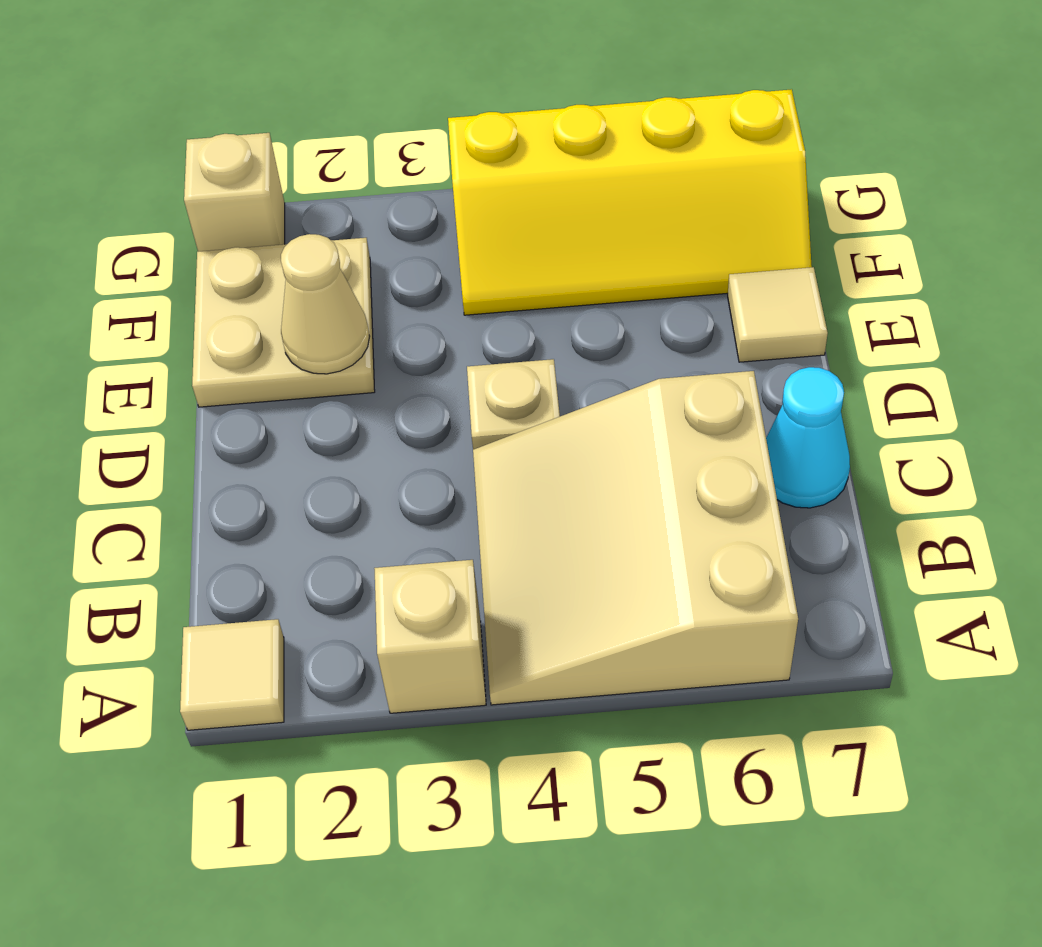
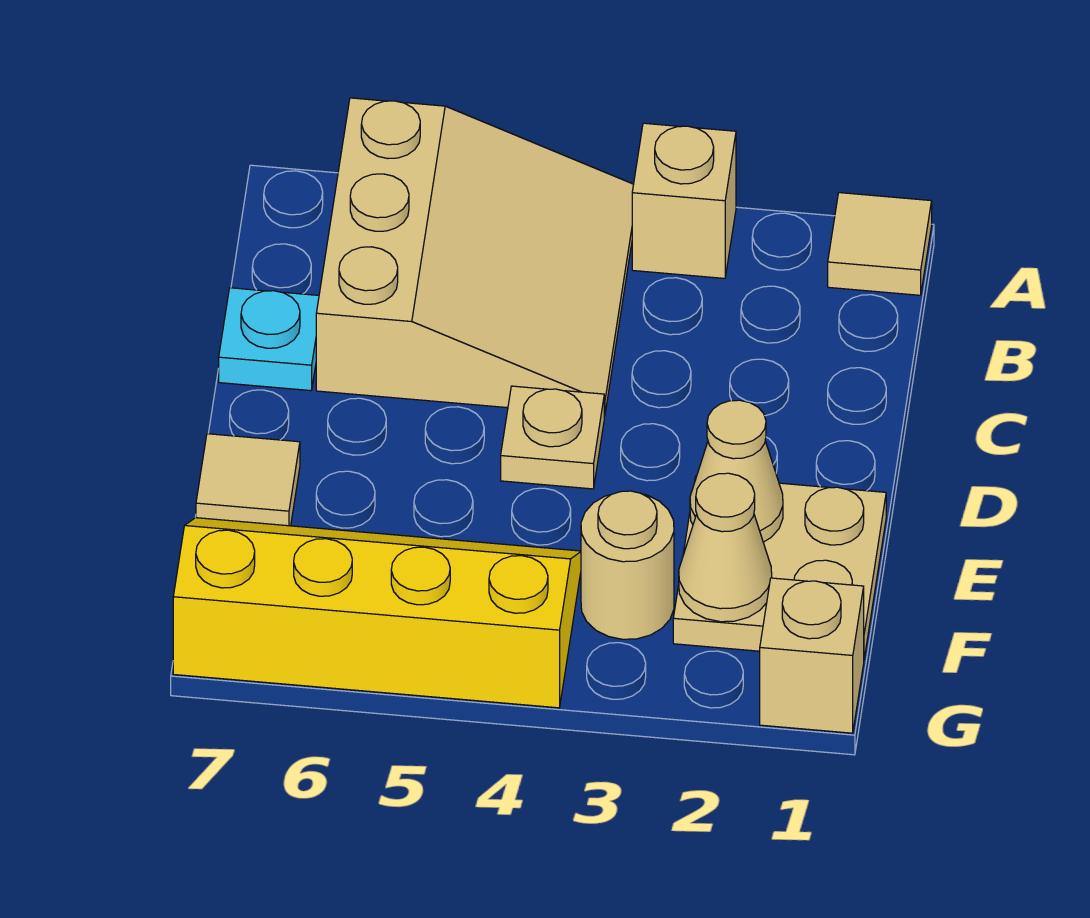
cyan cone C7 level 1 -> cyan plate C7 level 1
none -> tan cone F2 level 2
none -> tan round brick F3 level 1

